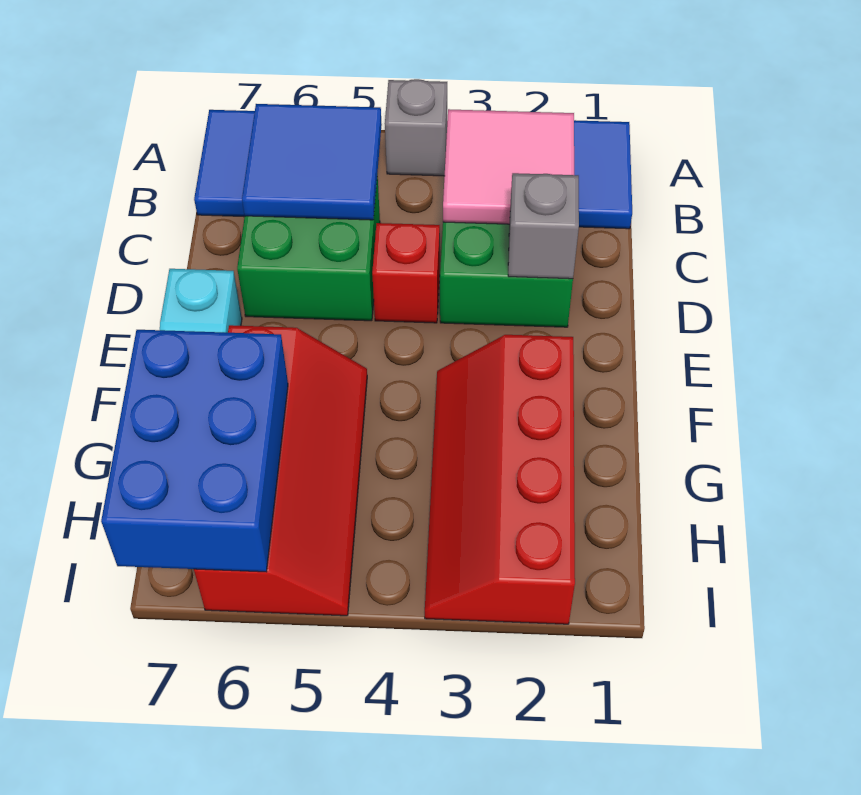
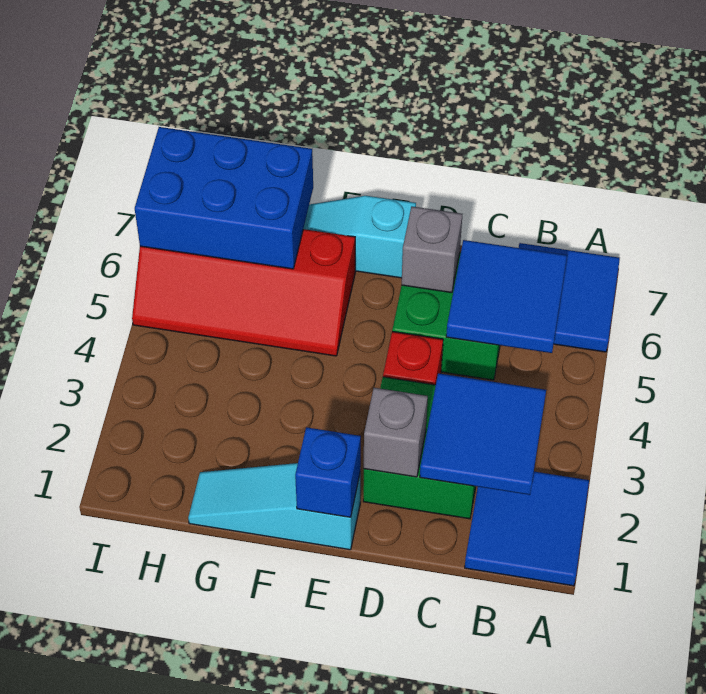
grey brick A4 level 1 -> grey brick D6 level 2
pink tile B2:C3 level 2 -> blue tile B2:C3 level 2
none -> cyan slope E1:G1 level 1 top E
none -> blue brick E1 level 2
red slope F2:I3 level 1 top 2 -> none

